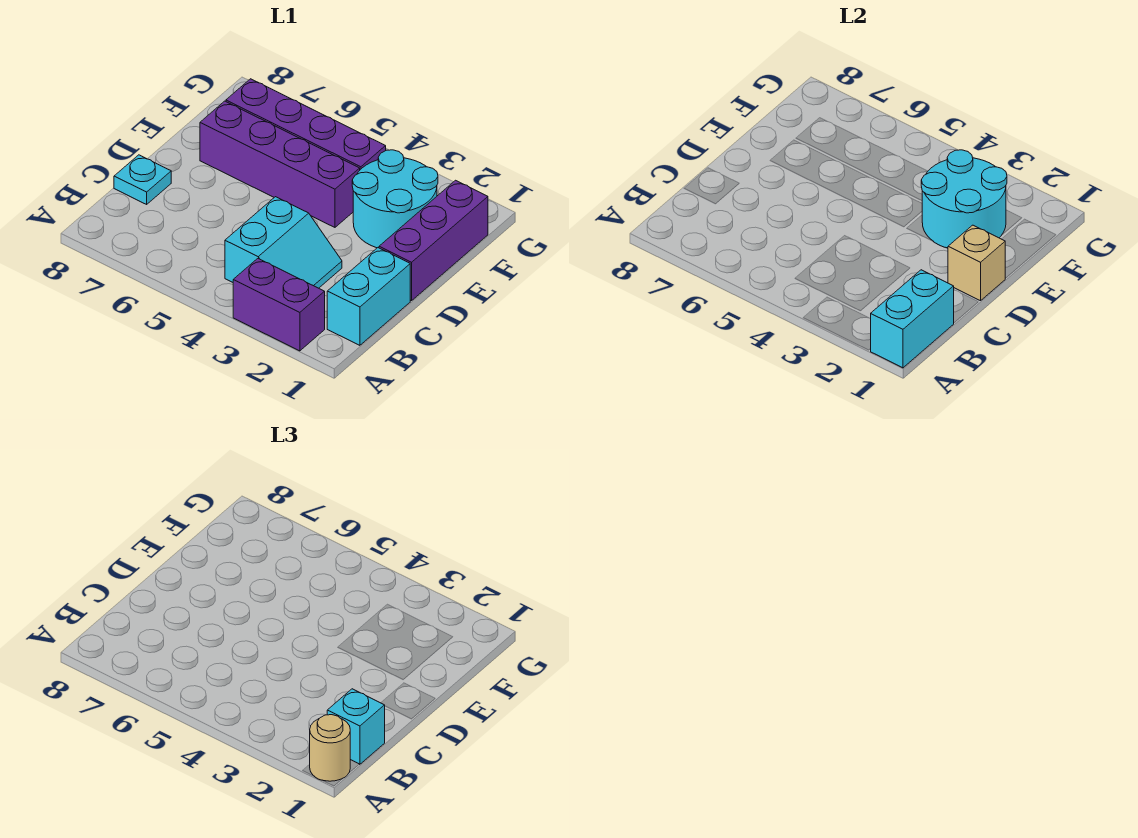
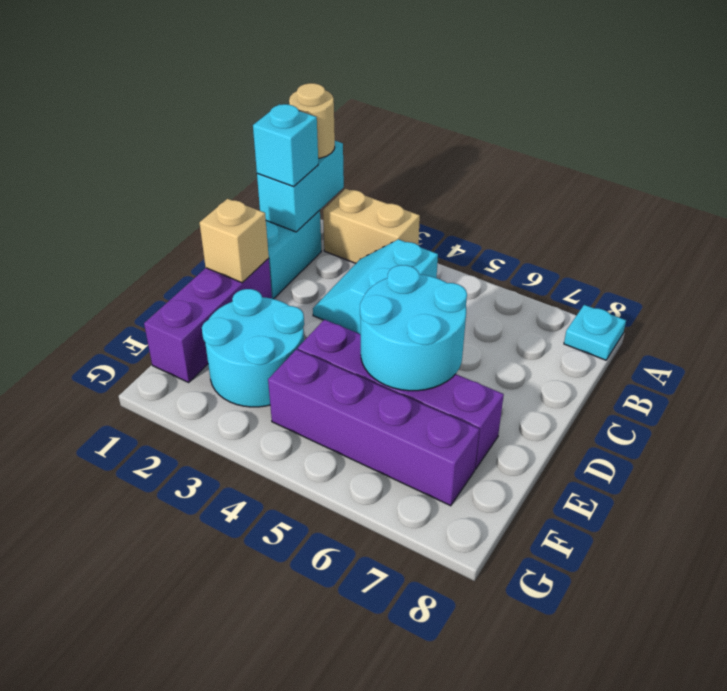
purple brick A2:A3 level 1 -> tan brick A2:A3 level 1
cyan plate C8 level 1 -> cyan plate A8 level 1
cyan round brick E2:F3 level 2 -> cyan round brick D5:E6 level 2

